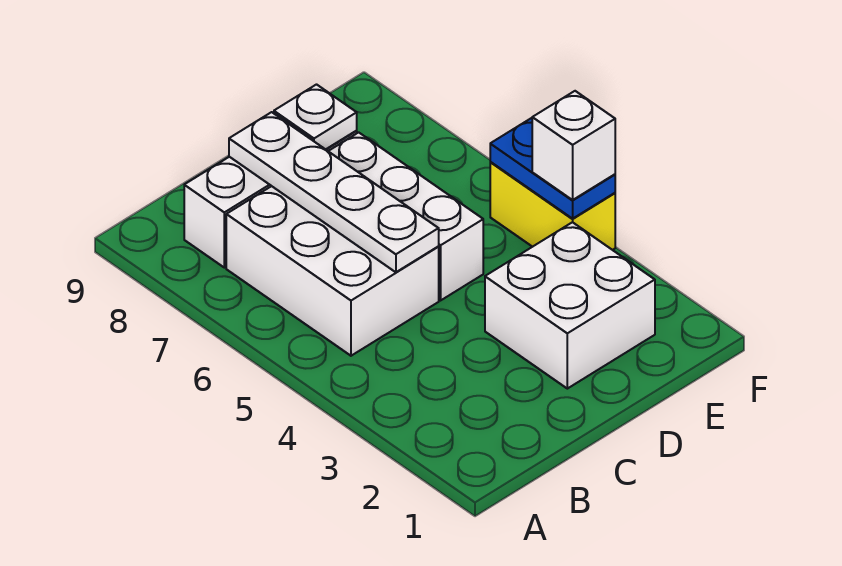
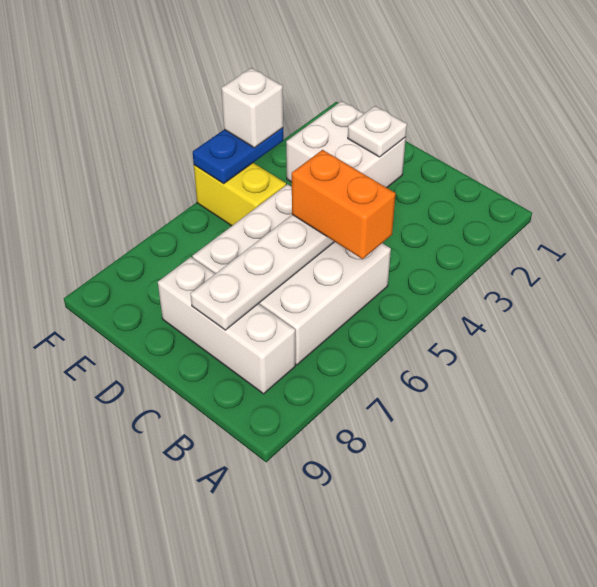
none -> orange brick B5:C5 level 3
white plate D8 level 2 -> white plate D2 level 2
yellow brick F4:F5 level 1 -> yellow brick E5:F5 level 1

